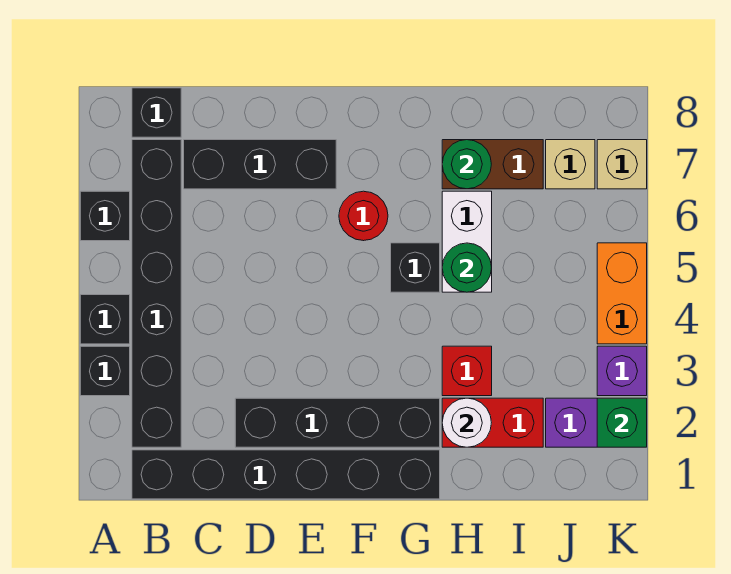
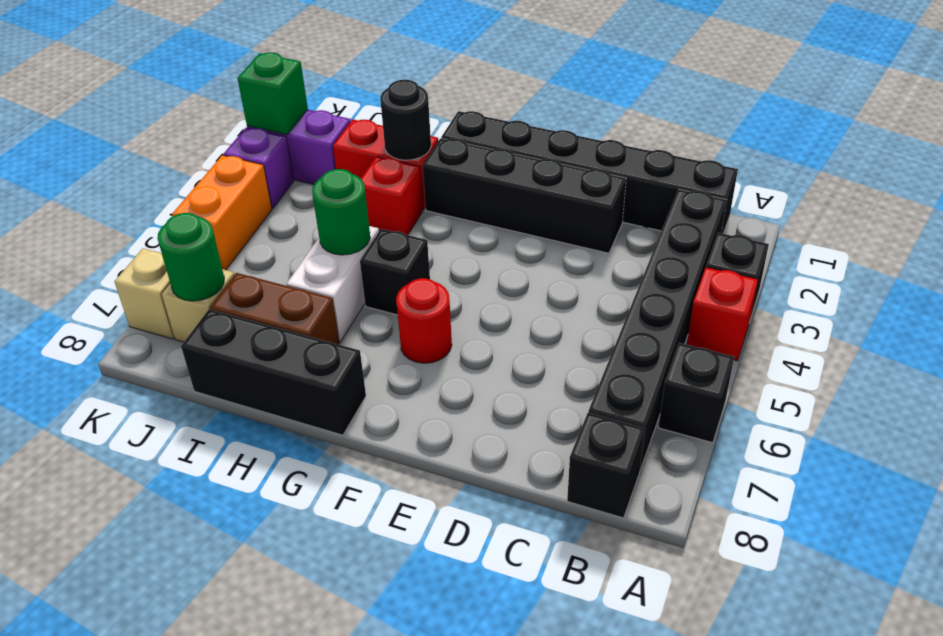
black brick A4 level 1 -> red brick A4 level 1
black brick C7:E7 level 1 -> black brick G8:I8 level 1
white round brick H2 level 2 -> black round brick H2 level 2
green round brick H7 level 2 -> green round brick J7 level 2

